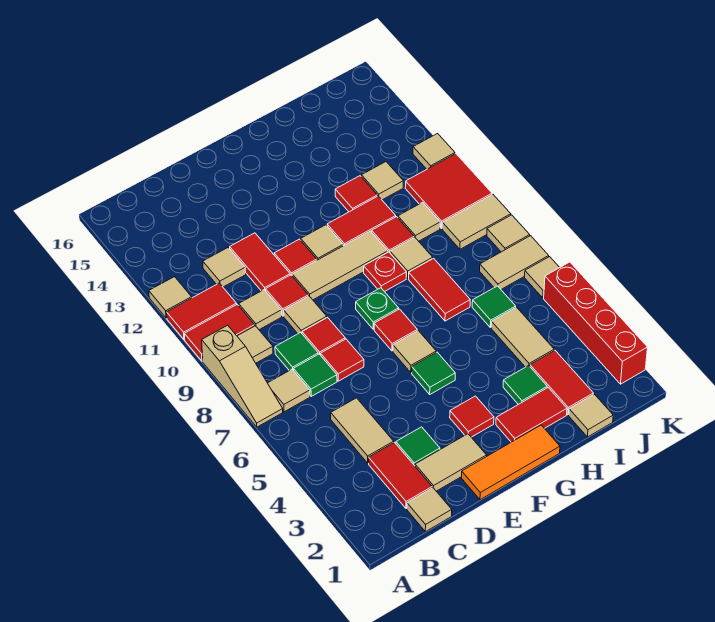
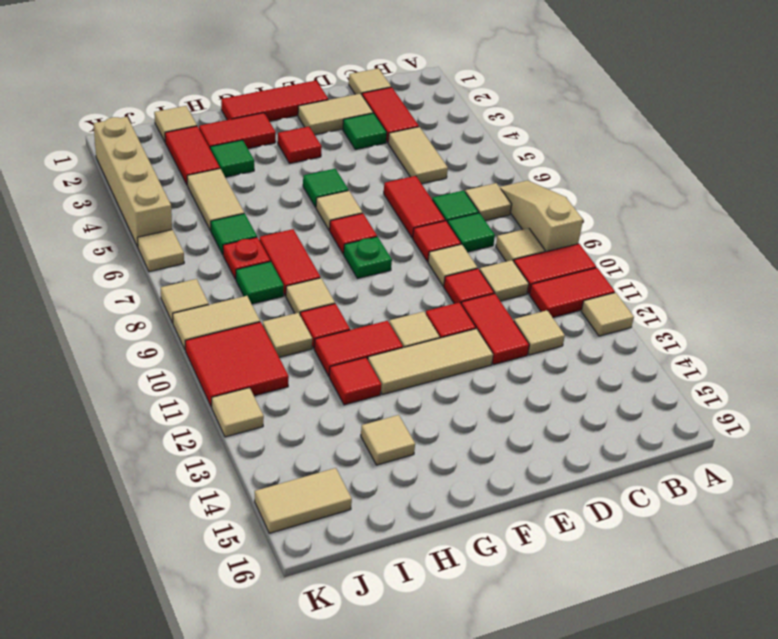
red tile D7 level 1 -> red tile D6:D7 level 1
orange tile E1:G1 level 1 -> red tile E1:G1 level 1
tan tile E10:G10 level 1 -> tan tile E12:G12 level 1
red plate G9 level 1 -> red plate I7 level 1
none -> green tile I8 level 1
tan tile I12 level 1 -> tan tile H14 level 1
tan tile J7:K7 level 1 -> tan tile J15:K15 level 1
red brick K2:K5 level 1 -> tan brick K2:K5 level 1

